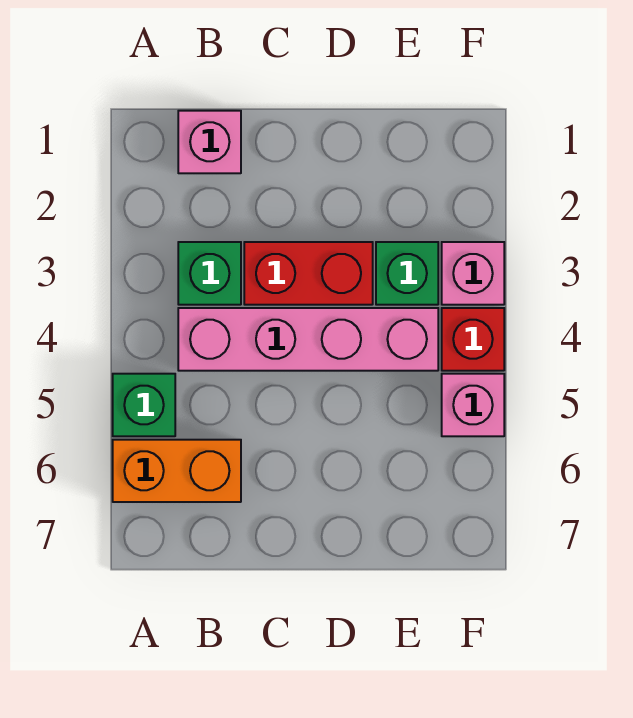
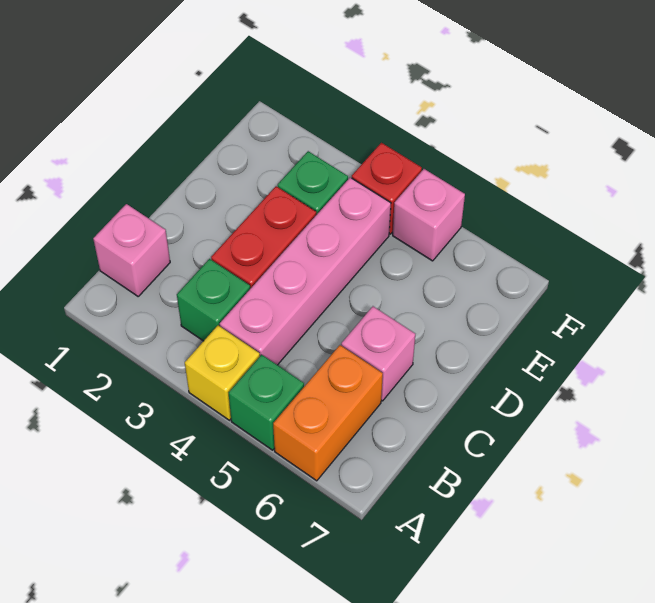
none -> yellow brick A4 level 1
pink brick F3 level 1 -> pink brick C6 level 1

